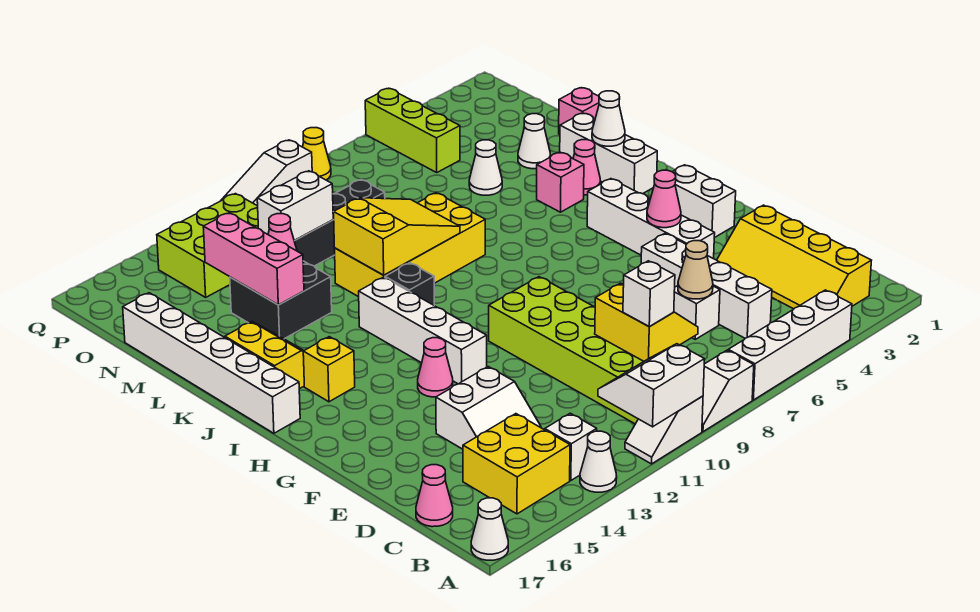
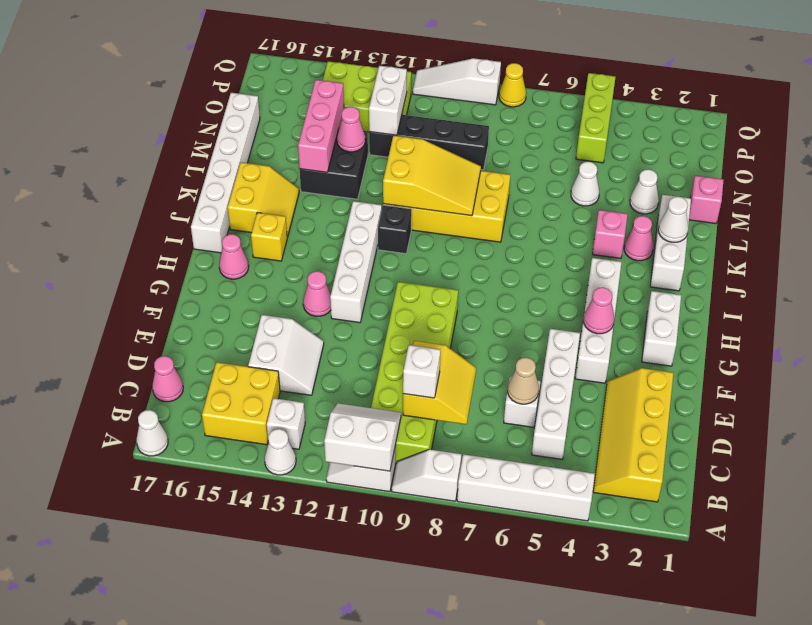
white slope D13:E14 level 1 top E -> white slope D13:E14 level 1 top 14
none -> pink cone H16 level 1
white brick N11:N12 level 2 -> white brick N12:O12 level 2

